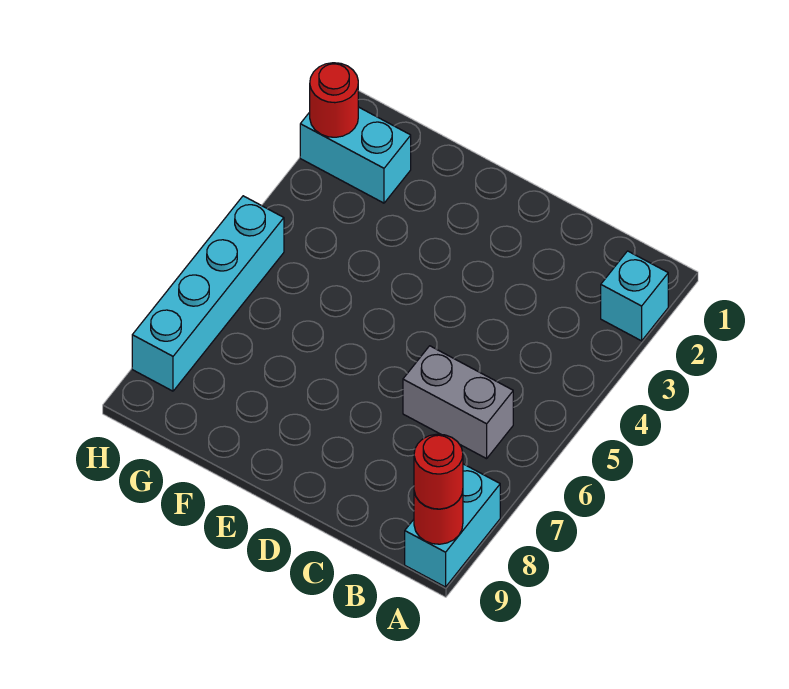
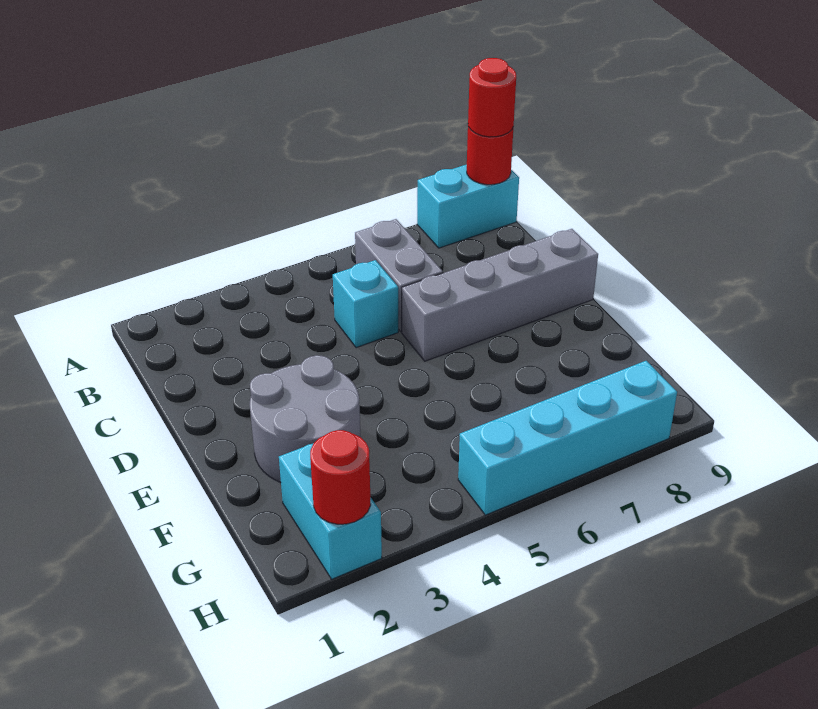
cyan brick A2 level 1 -> cyan brick C5 level 1
none -> grey brick D6:D9 level 1
none -> grey round brick E2:F3 level 1

